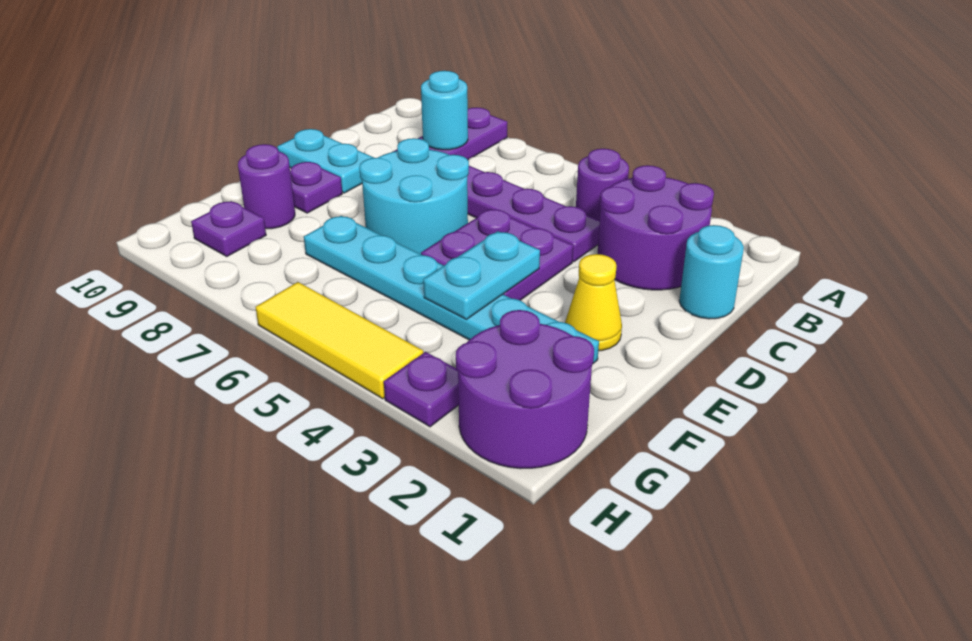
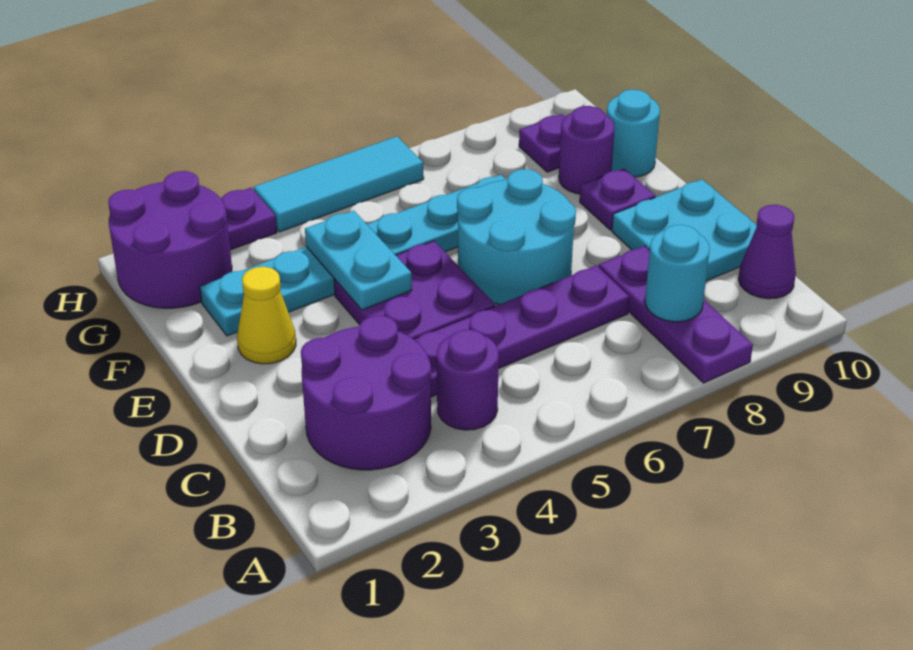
none -> purple cone B10 level 1
cyan round brick C1 level 1 -> cyan round brick F10 level 1
cyan plate D9:D10 level 1 -> cyan plate C9:D10 level 1
yellow tile H4:H6 level 1 -> cyan tile H4:H6 level 1

